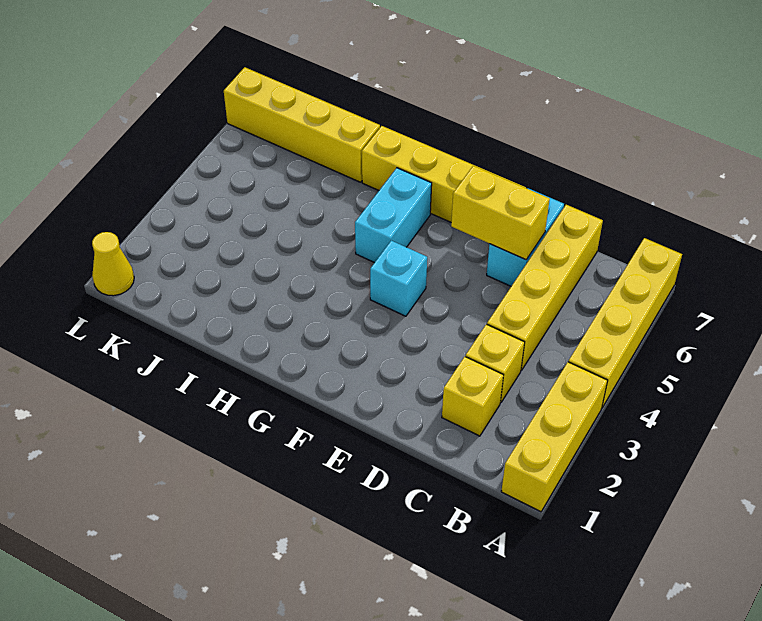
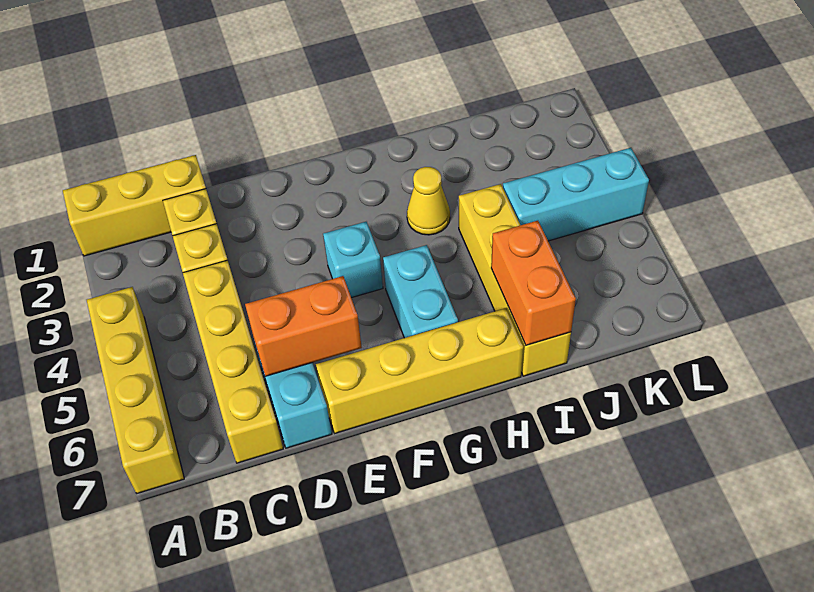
yellow brick A1:A3 level 1 -> yellow brick A1:C1 level 1
yellow brick D6:E6 level 2 -> orange brick D6:E6 level 2
none -> orange brick I6:I7 level 2
yellow brick I7:L7 level 1 -> yellow brick I4:I7 level 1
none -> cyan brick J4:L4 level 1
yellow cone L1 level 1 -> yellow cone H3 level 1

